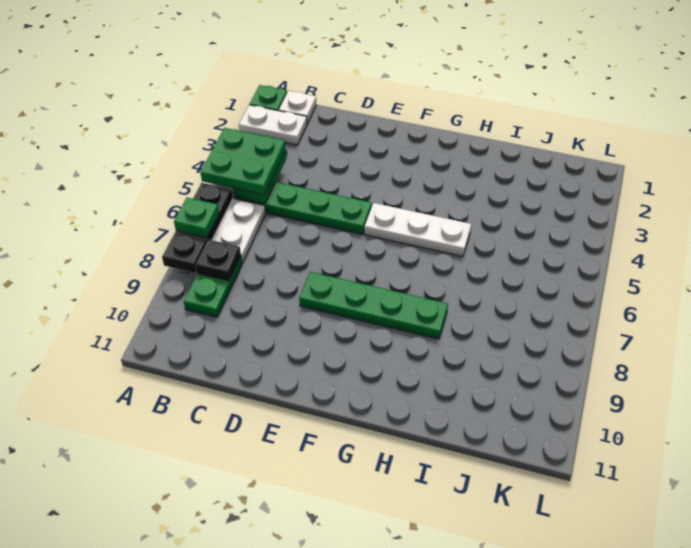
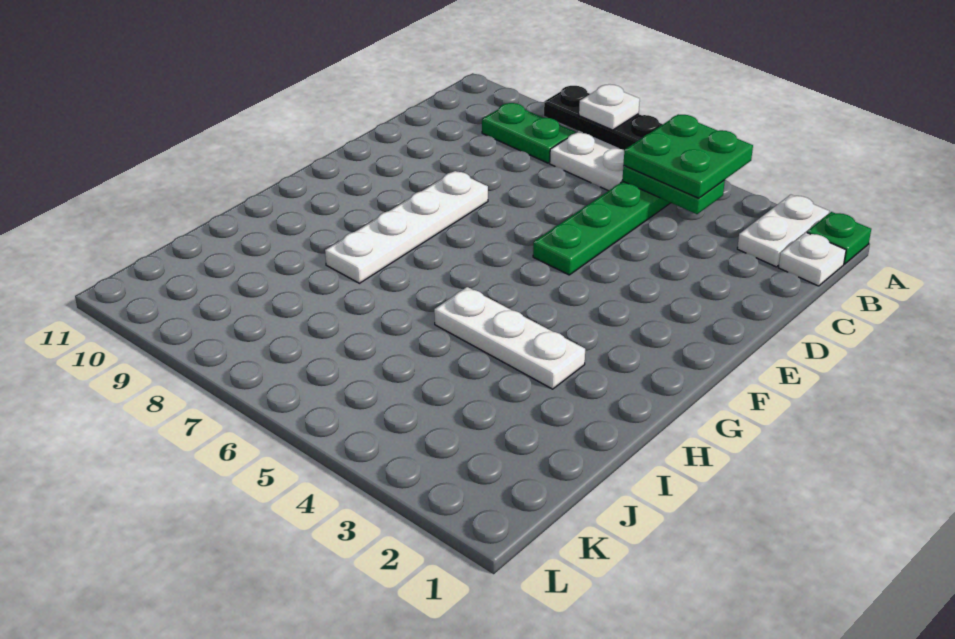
green plate A7 level 3 -> white plate A7 level 3
black plate B8 level 2 -> none
green plate E8:H8 level 1 -> white plate E8:H8 level 1
white plate F5:H5 level 1 -> white plate H3:H5 level 1

